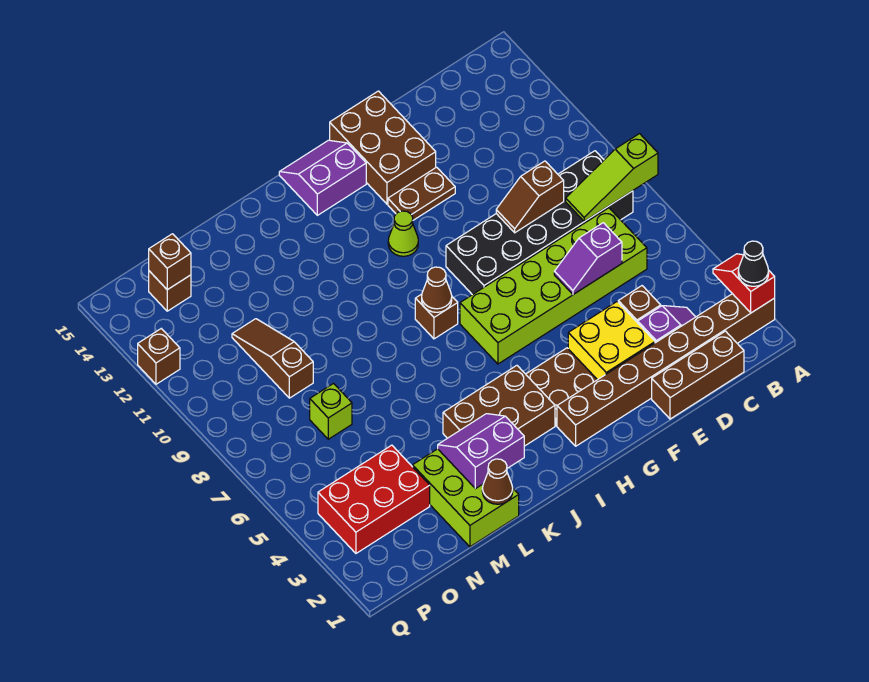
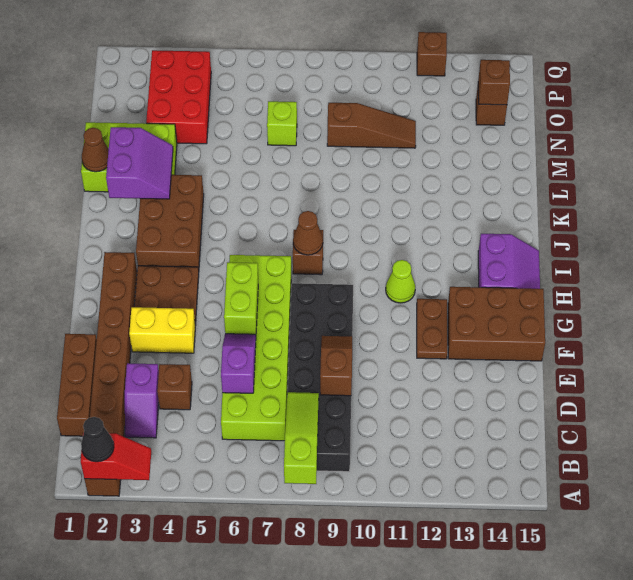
yellow brick E3:F4 level 1 -> yellow brick F3:F4 level 1
none -> lime brick F6:G6 level 2

